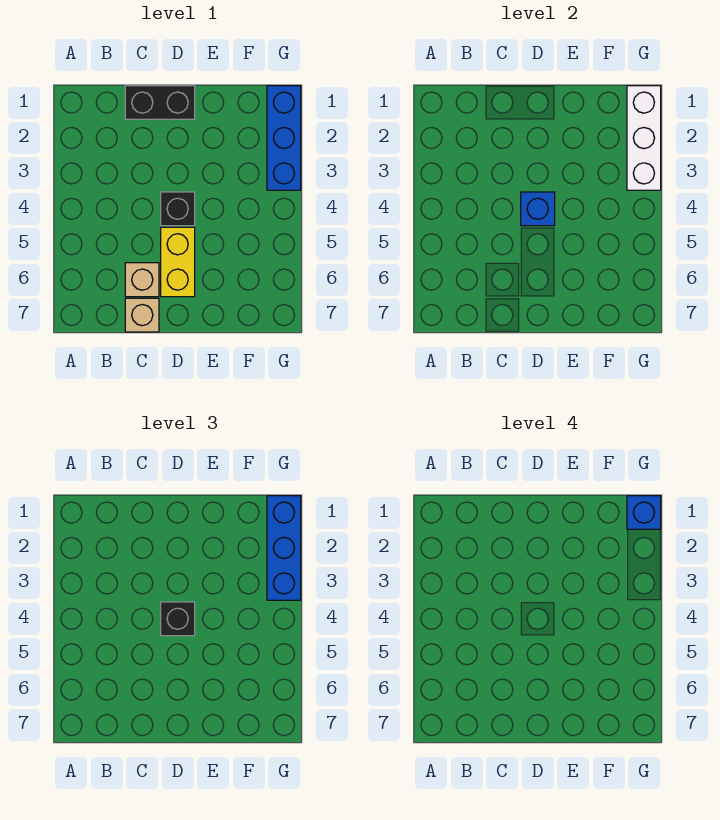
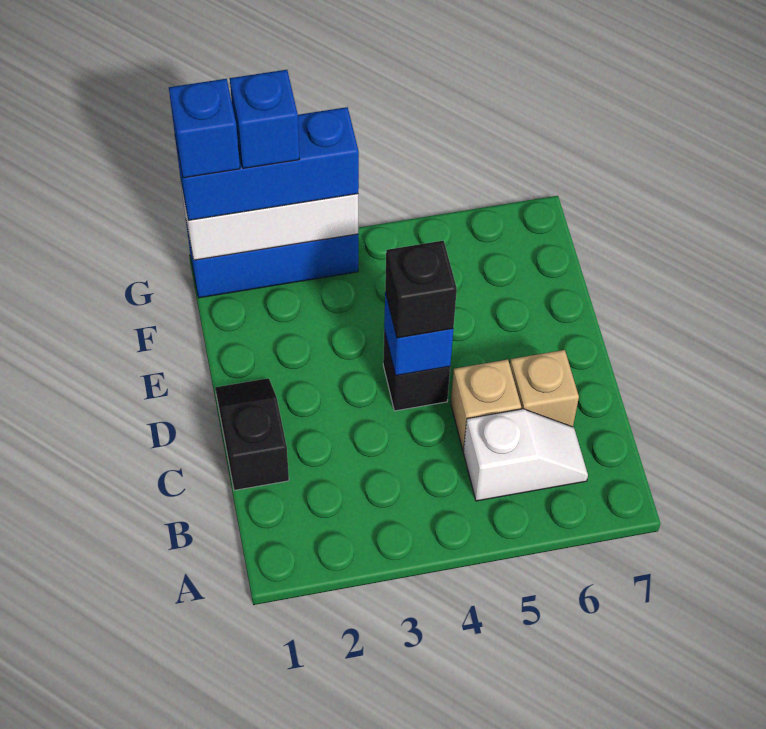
none -> white slope B5:B6 level 1 top 5
black brick C1:D1 level 1 -> black slope C1:D1 level 1 top C
tan brick C7 level 1 -> tan brick C5 level 1
yellow brick D5:D6 level 1 -> none
none -> blue brick G2 level 4

